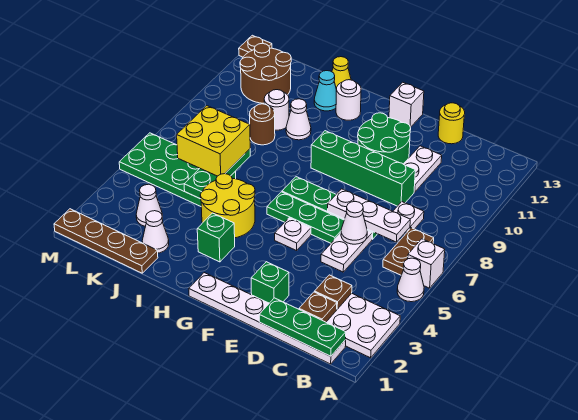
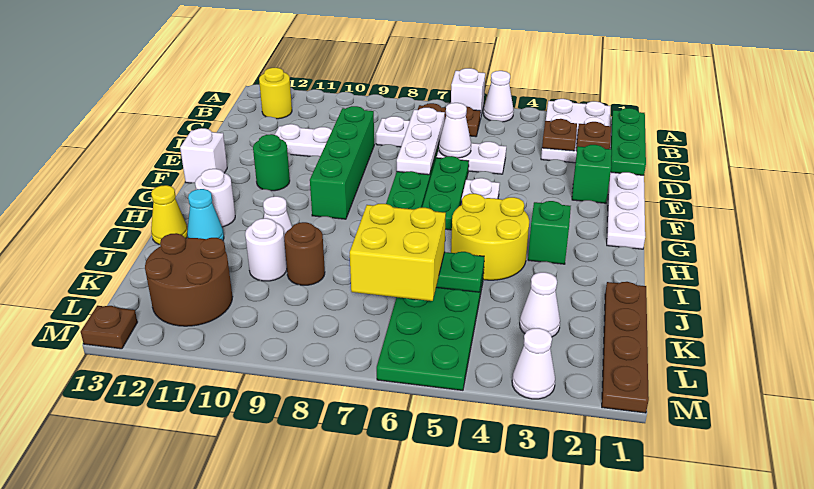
yellow round brick D13 level 1 -> yellow round brick B12 level 1
green round brick E10:F11 level 1 -> green round brick F11 level 1
white cone J2 level 1 -> white cone M3 level 1

